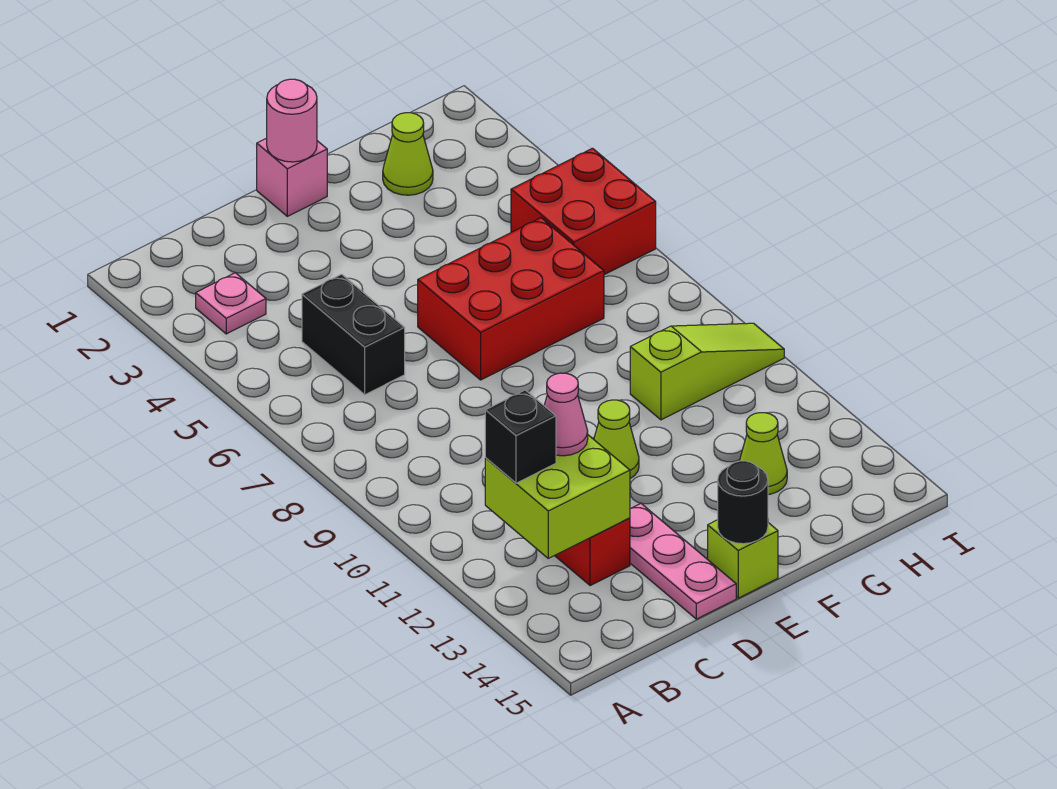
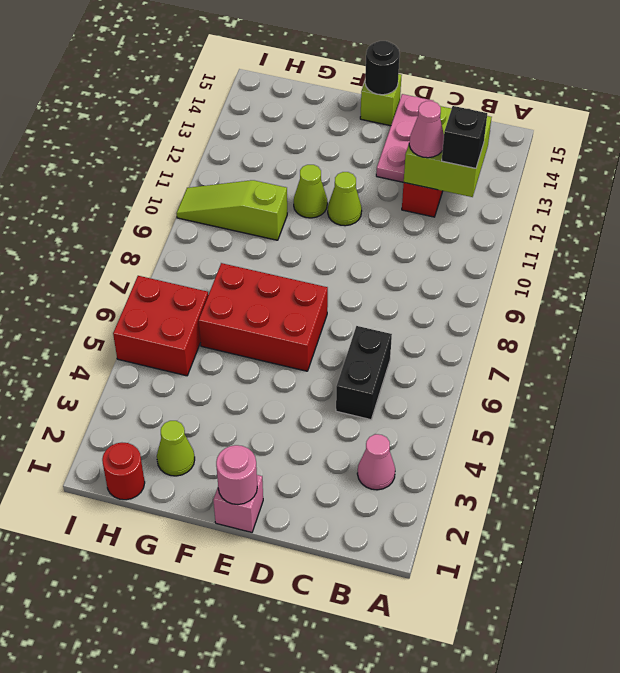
pink plate B3 level 1 -> pink cone B3 level 1
lime cone G13 level 1 -> lime cone F11 level 1
none -> red round brick H1 level 1

